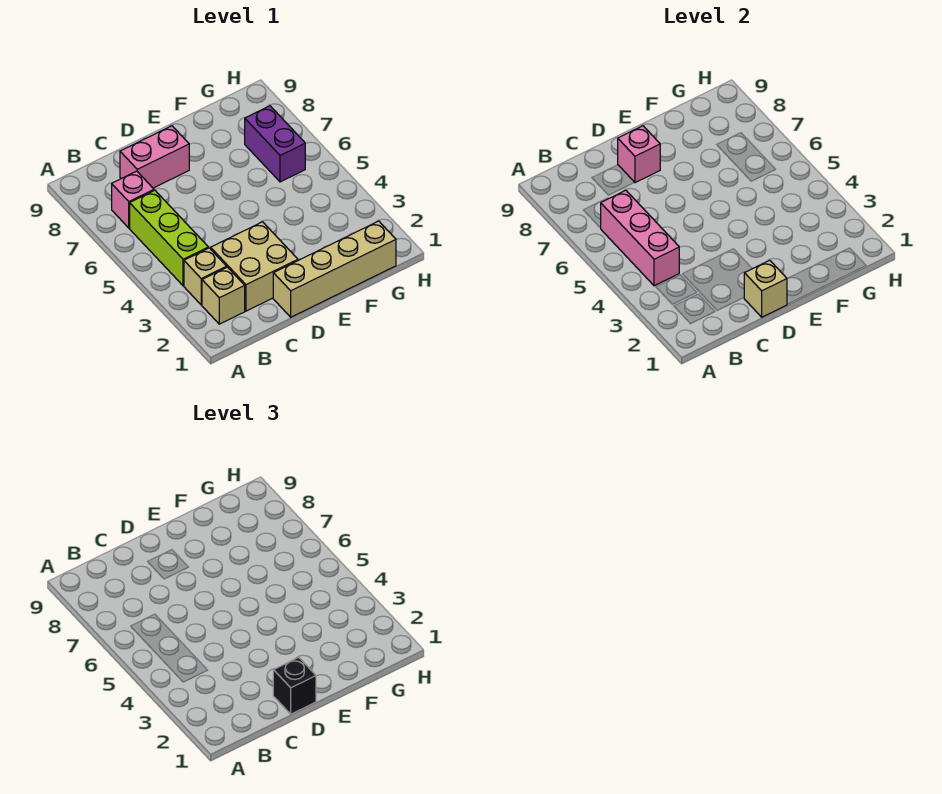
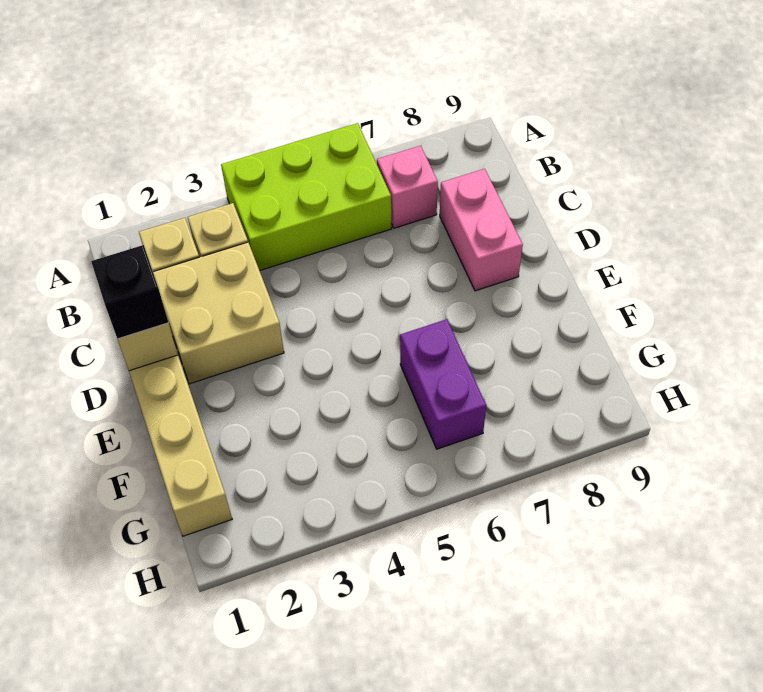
lime brick B4:B6 level 1 -> lime brick A4:B6 level 1
pink brick B4:B6 level 2 -> none
pink brick D8 level 2 -> none
purple brick G6:G7 level 1 -> purple brick F6:G6 level 1

